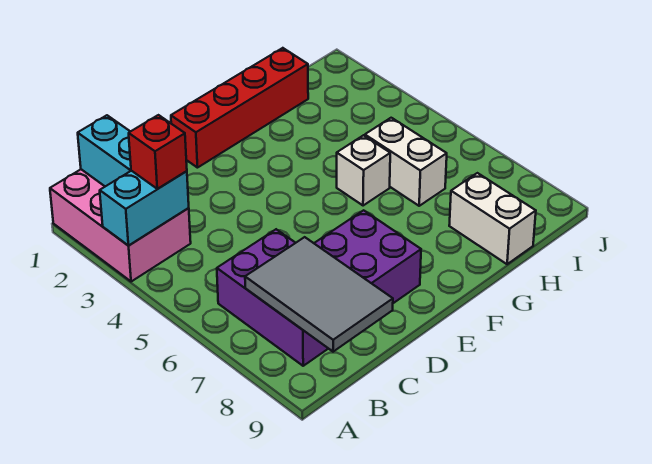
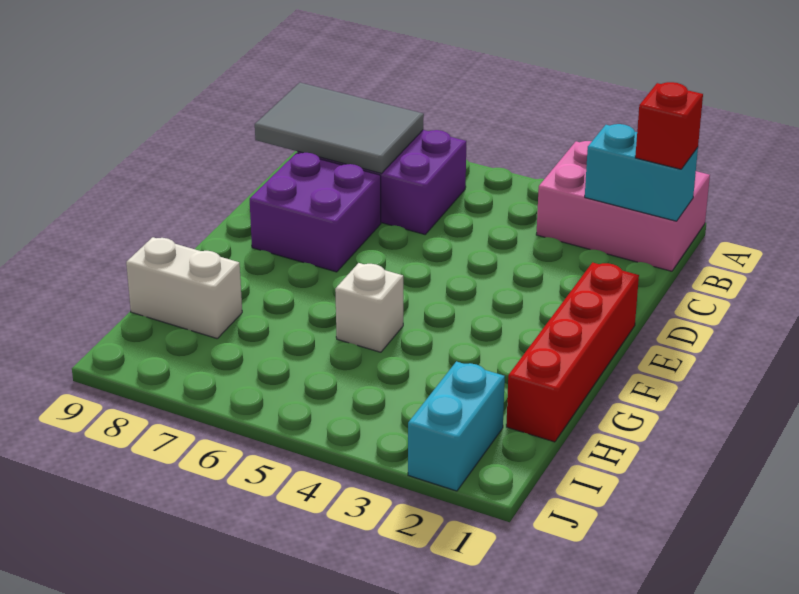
cyan brick A3:B3 level 2 -> cyan brick I2:J2 level 1
red brick B3 level 3 -> red brick B1 level 3
white brick H5:H6 level 1 -> none

